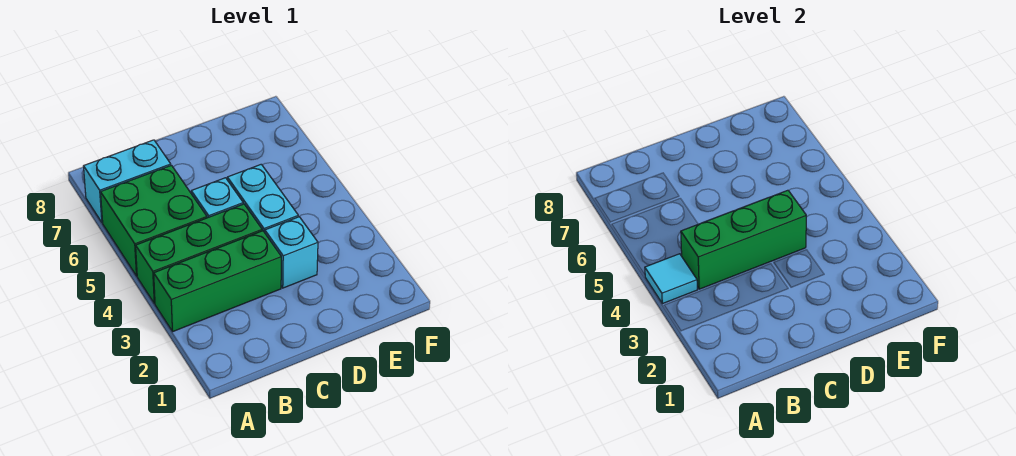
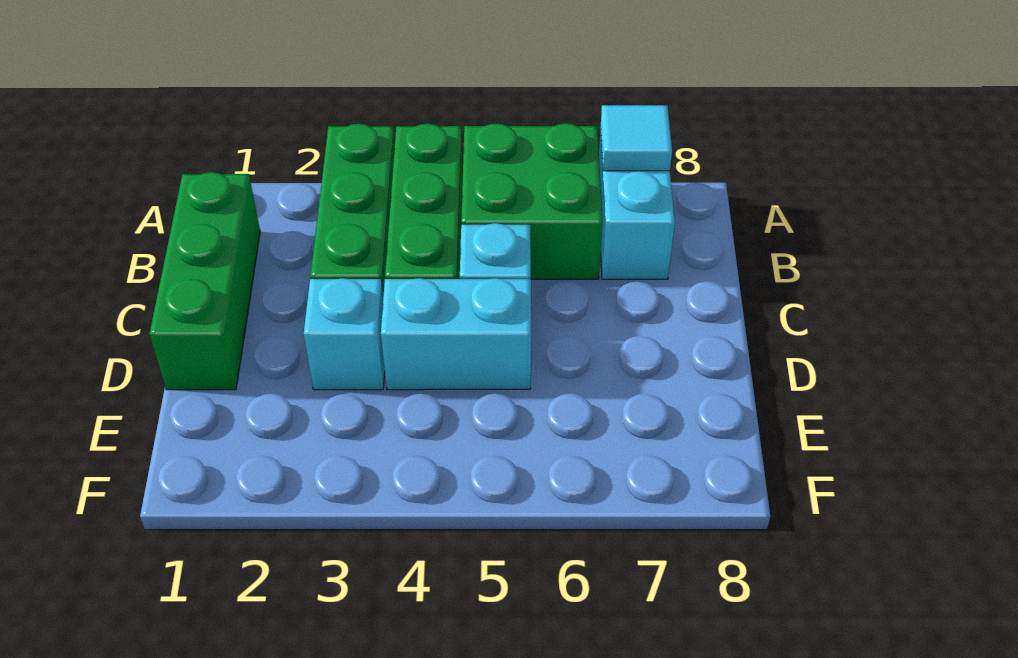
cyan tile A4 level 2 -> cyan tile A7 level 2
green brick B4:D4 level 2 -> green brick B1:D1 level 1

